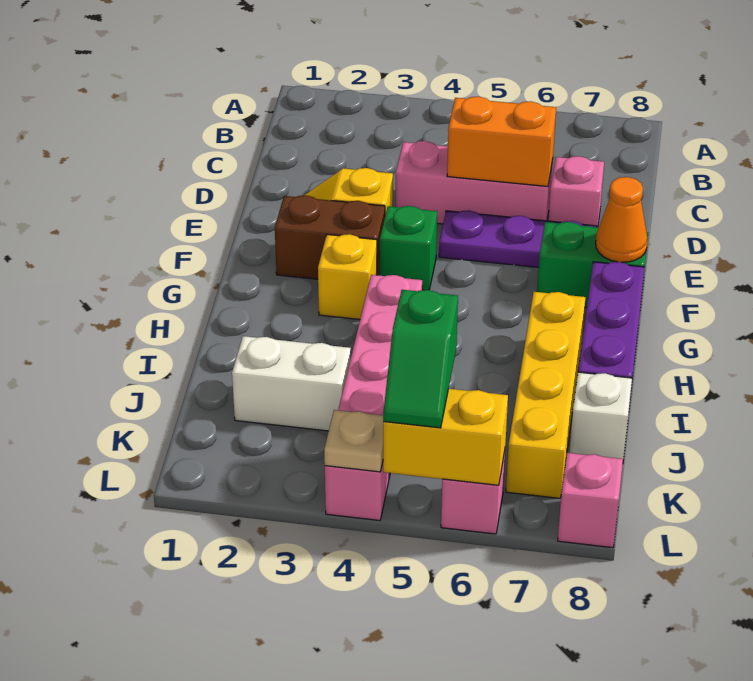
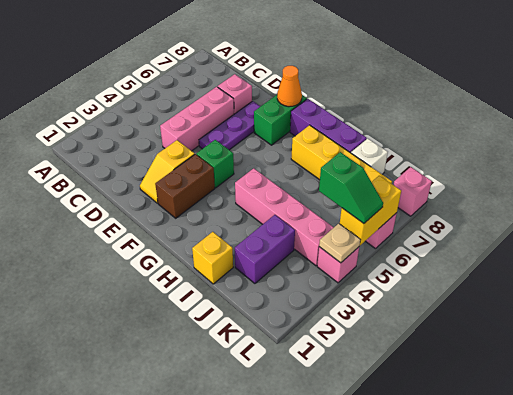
orange brick D5:D6 level 2 -> none
yellow brick G3 level 1 -> yellow brick I1 level 1
white brick J2:J3 level 1 -> purple brick J2:J3 level 1

